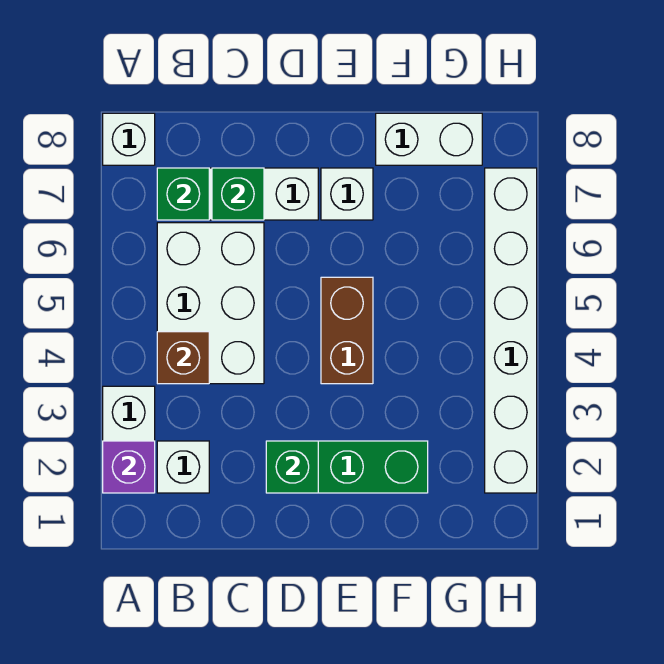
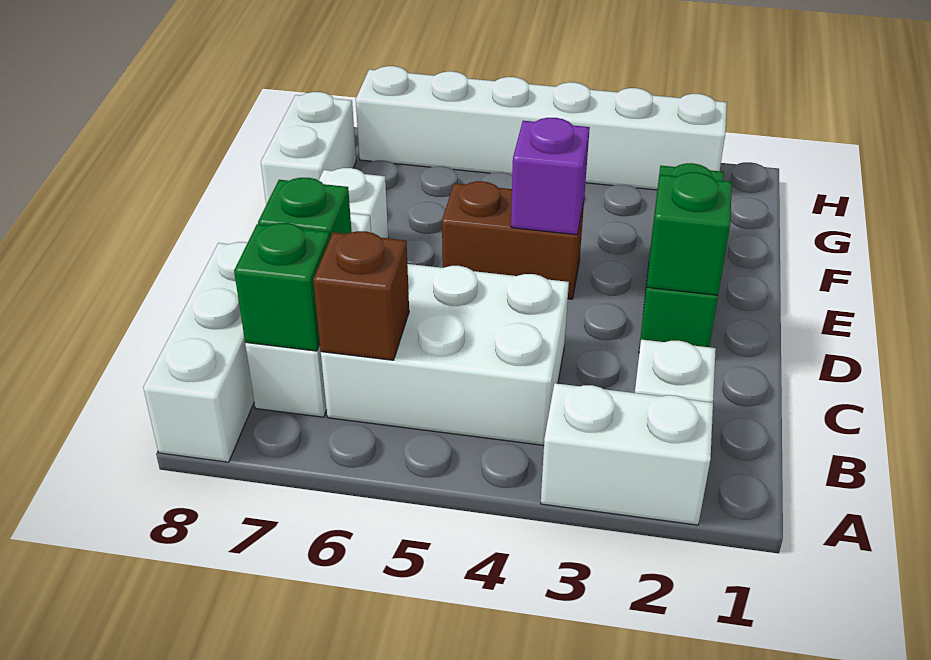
purple brick A2 level 2 -> purple brick E4 level 2
white brick A8 level 1 -> white brick A8:C8 level 1
brown brick B4 level 2 -> brown brick B6 level 2

